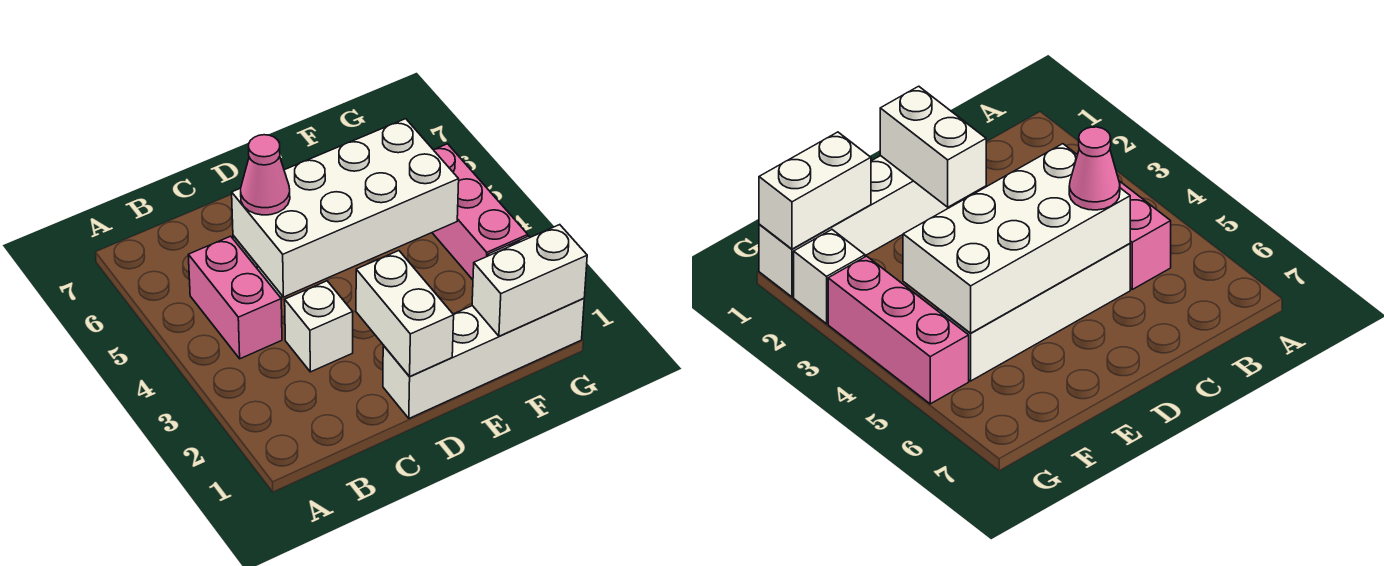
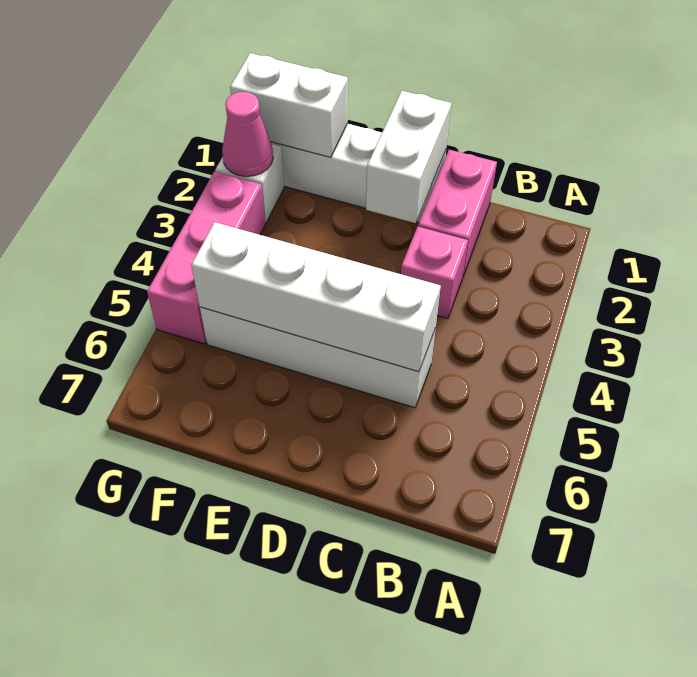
pink brick B4:B5 level 1 -> pink brick C1:C2 level 1
white brick C3 level 1 -> pink brick C3 level 1
white brick C4:F5 level 2 -> white brick C5:F5 level 2
pink cone C5 level 3 -> pink cone G2 level 2

